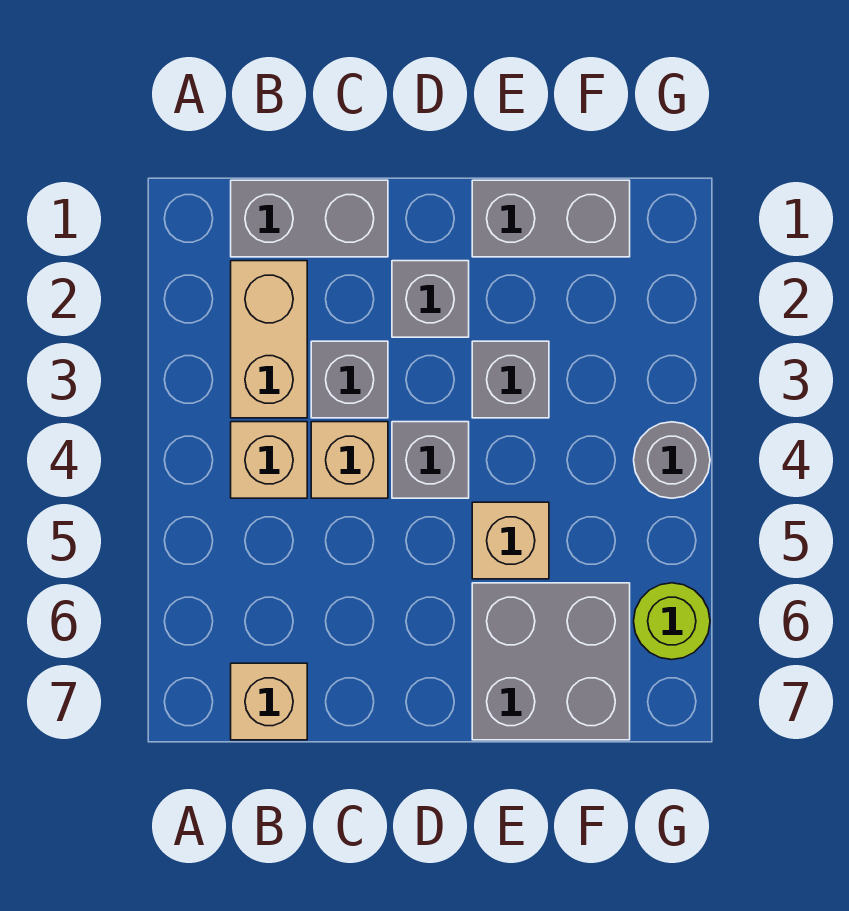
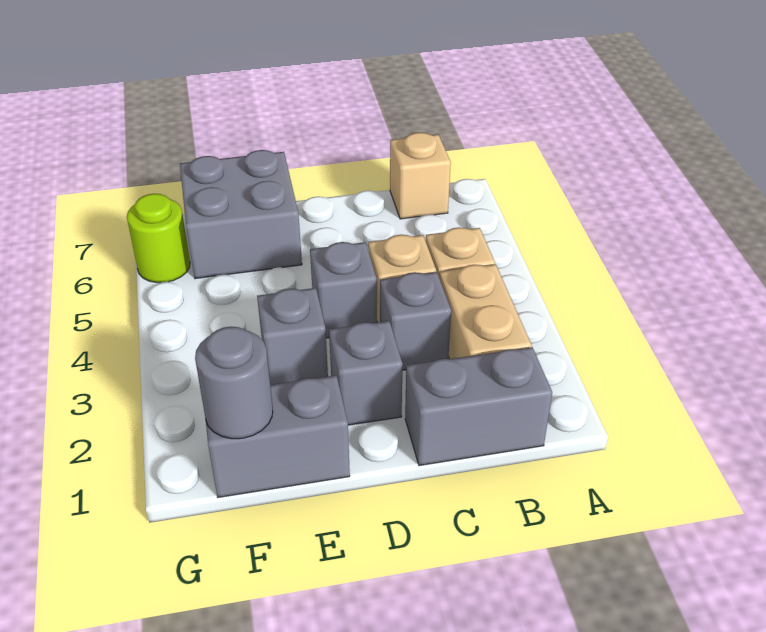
tan brick E5 level 1 -> none
grey round brick G4 level 1 -> grey round brick F1 level 2

